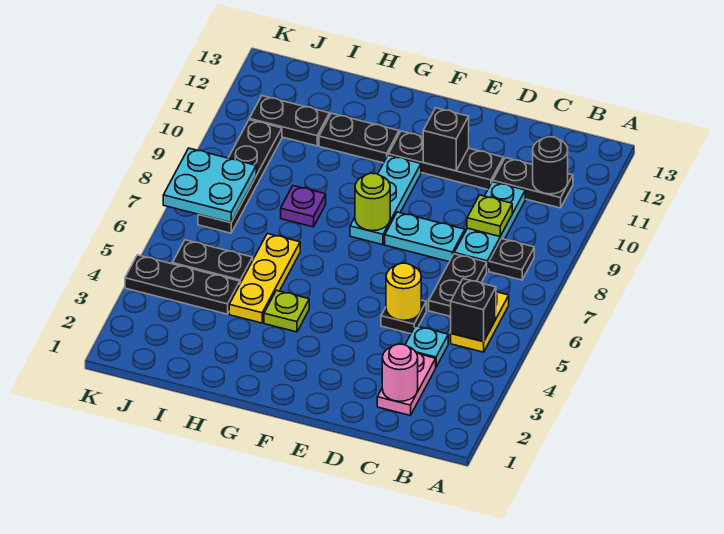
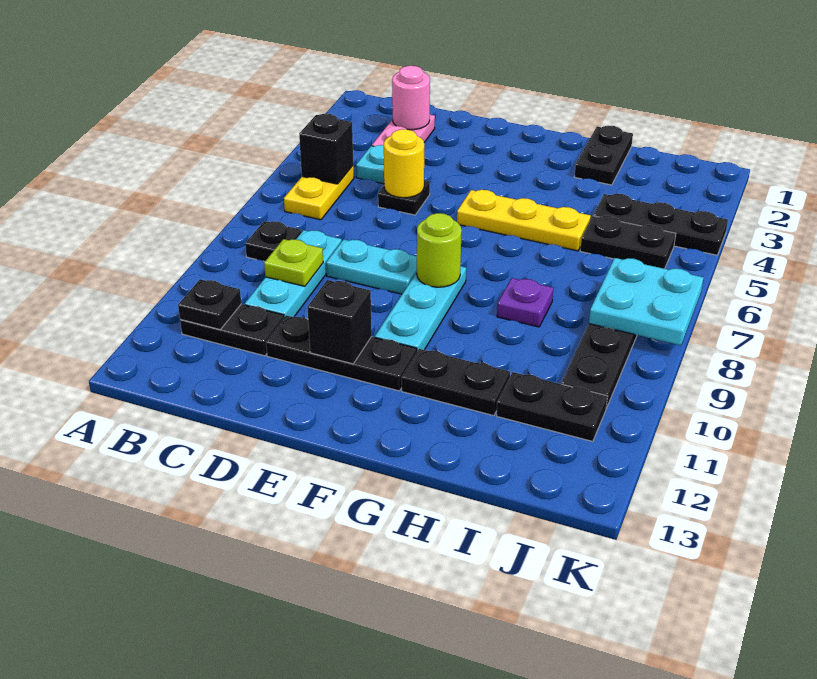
black round brick B11 level 2 -> black plate B11 level 2
black plate C6:C7 level 1 -> black plate H1:H2 level 1
lime plate G4 level 1 -> none
yellow plate H4:H6 level 1 -> yellow plate F5:H5 level 1

